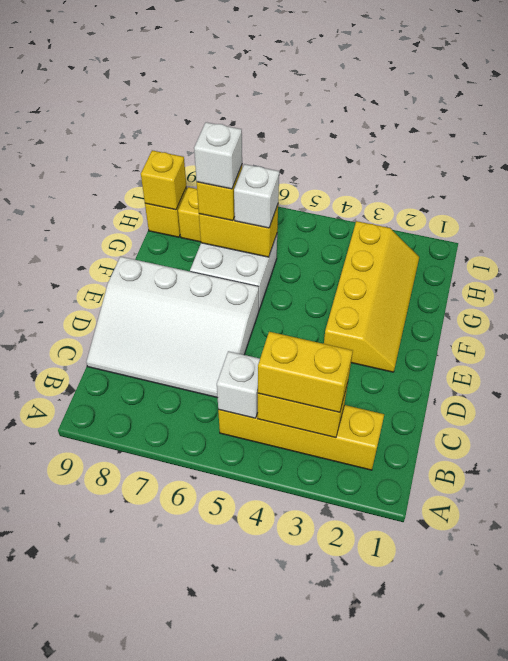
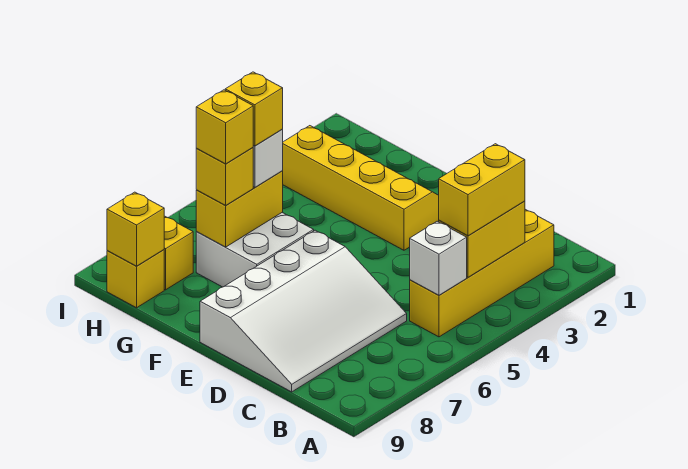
none -> yellow brick G6 level 4
white brick G7 level 4 -> yellow brick G7 level 4

